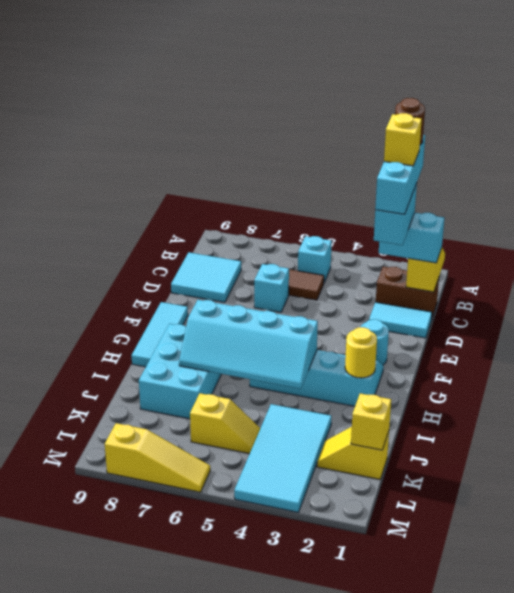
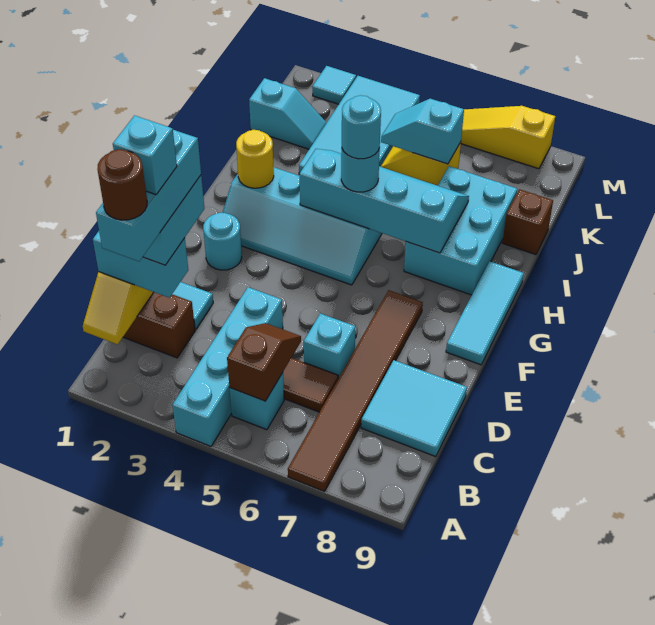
none -> cyan brick A4:D4 level 1
none -> brown tile A7:F7 level 1
none -> brown slope B5:C5 level 2 top B
yellow brick C2 level 6 -> cyan brick C2 level 6
none -> cyan round brick H5 level 3
none -> cyan round brick H5 level 4
none -> brown brick J9 level 1
yellow slope K1:K2 level 1 top 1 -> cyan slope K1:K2 level 1 top 1
yellow brick K1 level 2 -> none
none -> cyan slope K5:K6 level 2 top 6
none -> cyan tile M2 level 1

